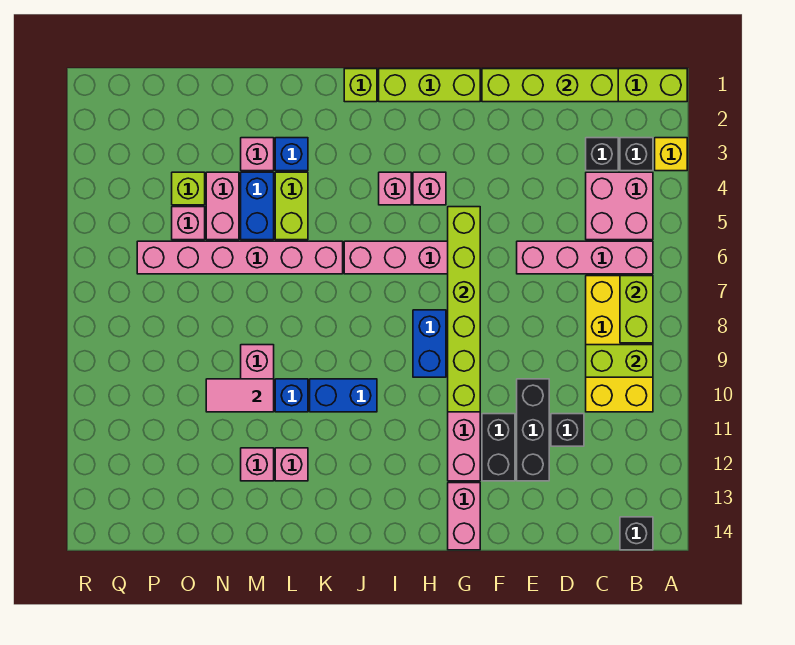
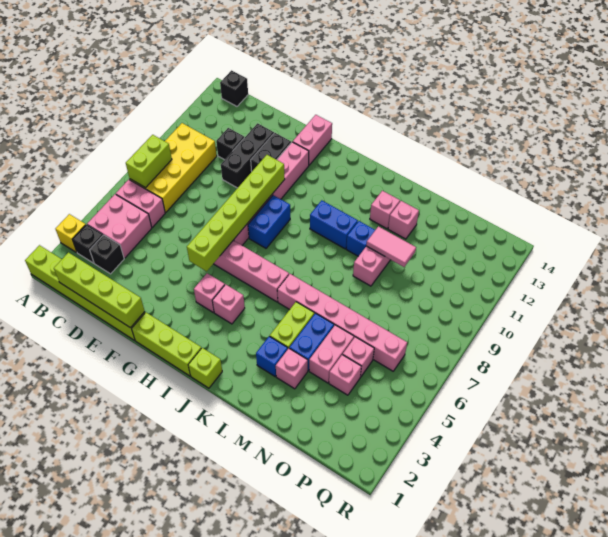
pink brick B6:E6 level 1 -> pink brick B6:C6 level 1
lime brick B9:C9 level 2 -> none
lime brick O4 level 1 -> pink brick O4 level 1

